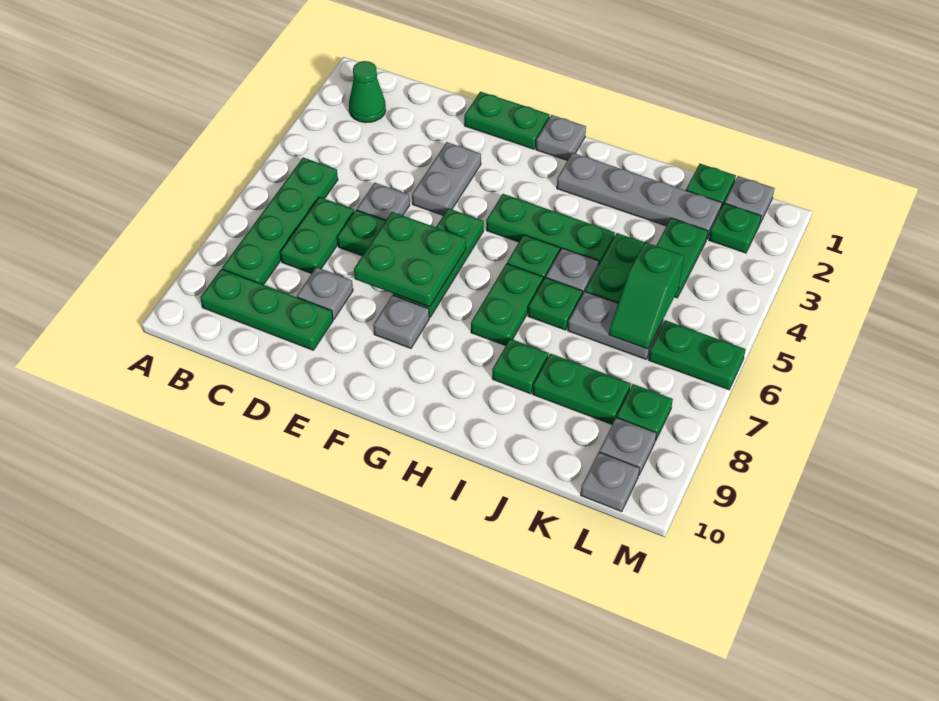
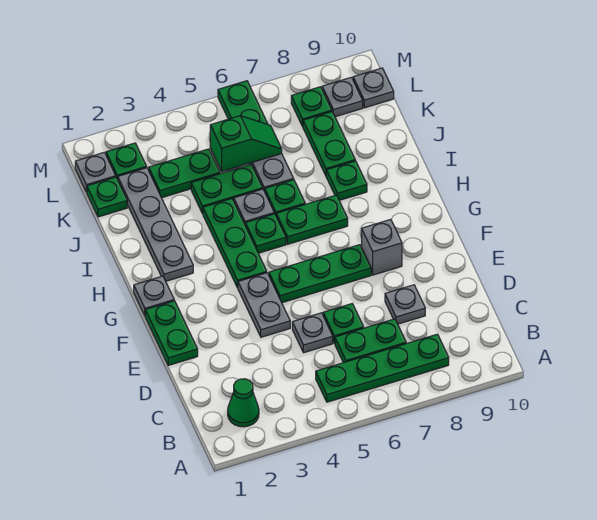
green plate B9:D9 level 1 -> none
grey plate E3:E4 level 1 -> grey plate E4:F4 level 1
green plate E6:F7 level 2 -> none
grey plate F8 level 1 -> grey brick F8 level 1

